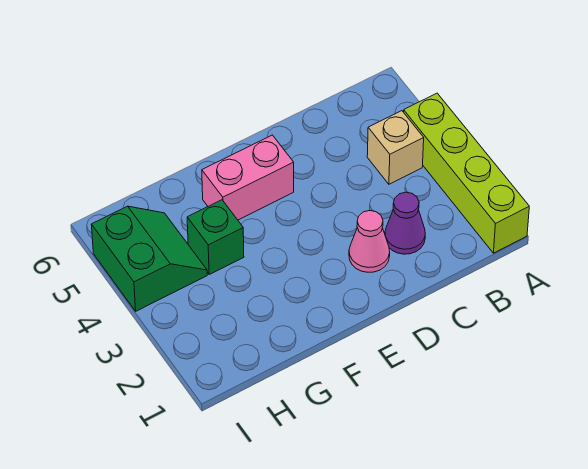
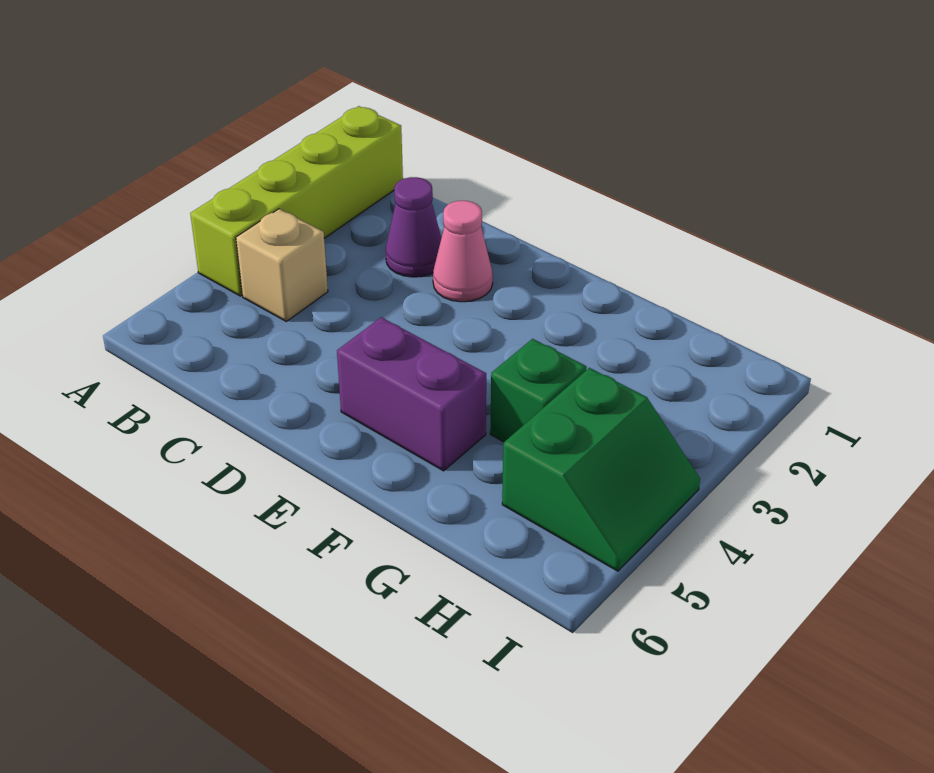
pink brick E5:F5 level 1 -> purple brick E5:F5 level 1
green slope H4:I5 level 1 top I -> green slope H4:I5 level 1 top H

